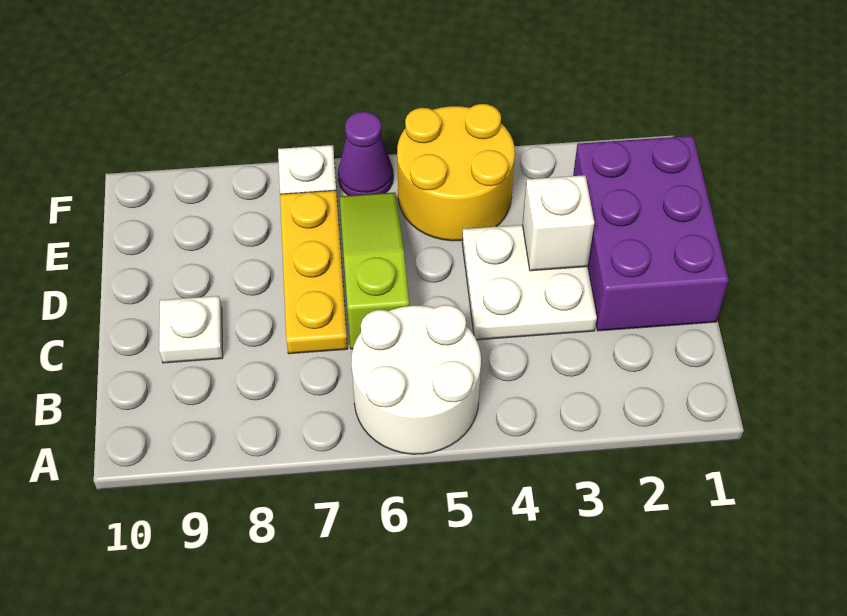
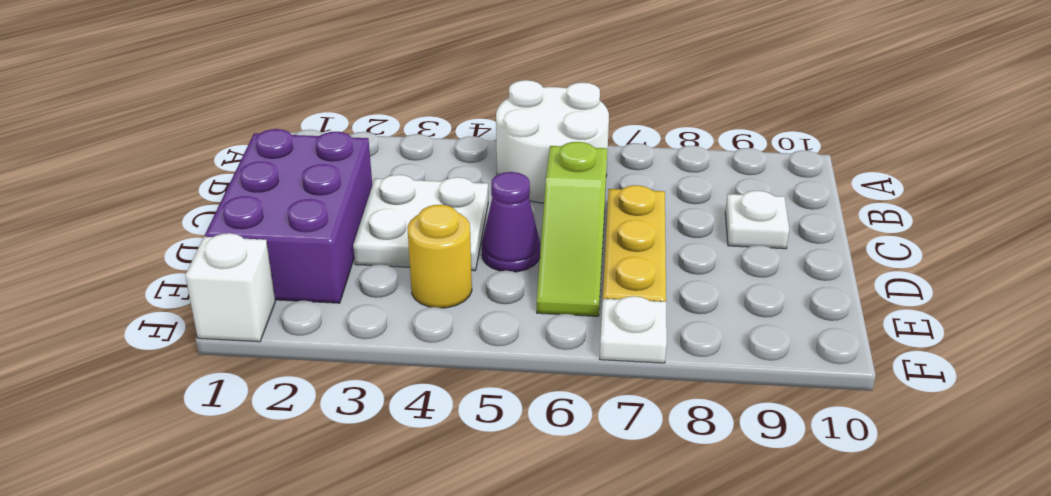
white brick D3 level 2 -> white brick F1 level 1
yellow round brick E4:F5 level 1 -> yellow round brick E4 level 1
purple cone F6 level 1 -> purple cone D5 level 1

